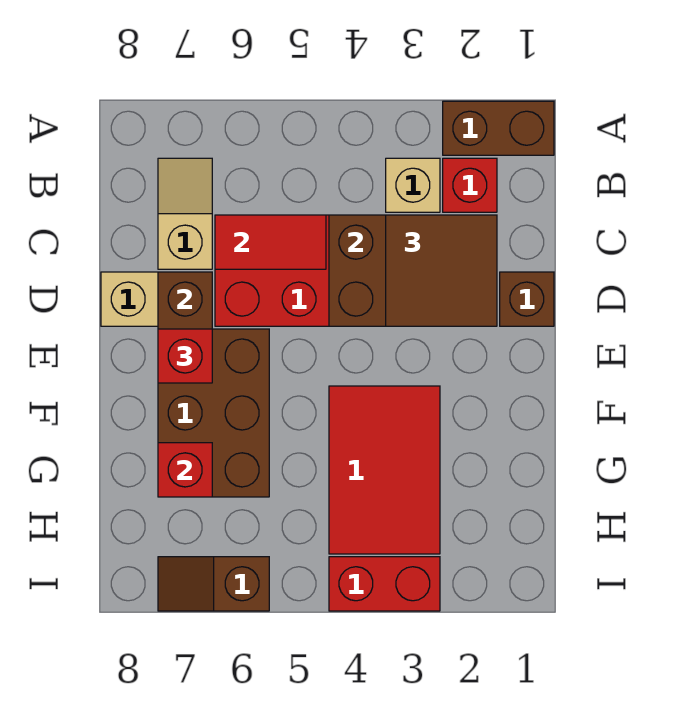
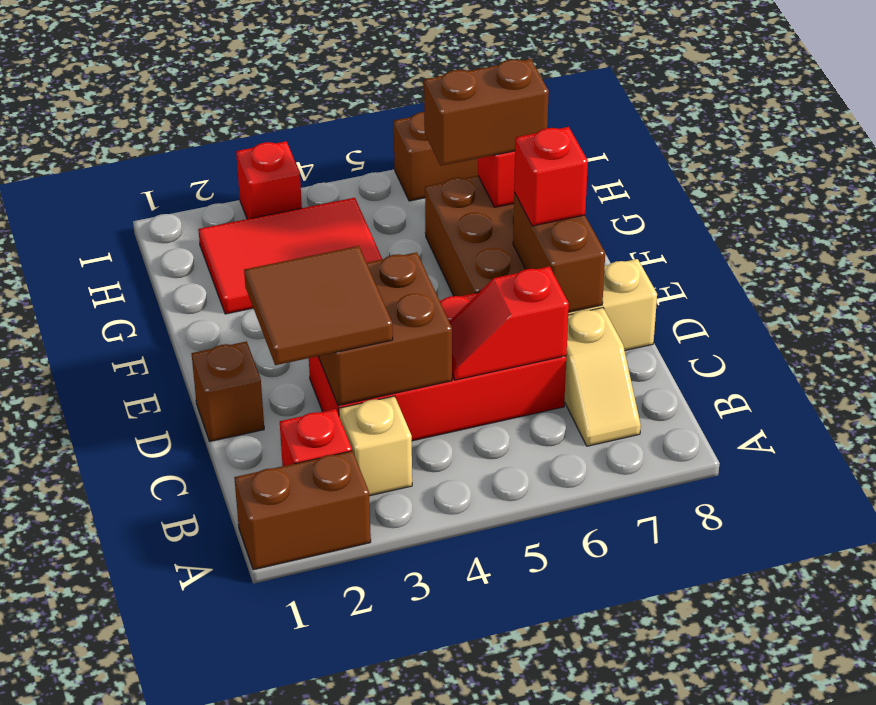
red tile C5:C6 level 2 -> red slope C5:C6 level 2 top 6
red tile F3:H4 level 1 -> red tile G2:H4 level 1
none -> brown brick G6:G7 level 3
red brick I3:I4 level 1 -> red brick I3 level 1

